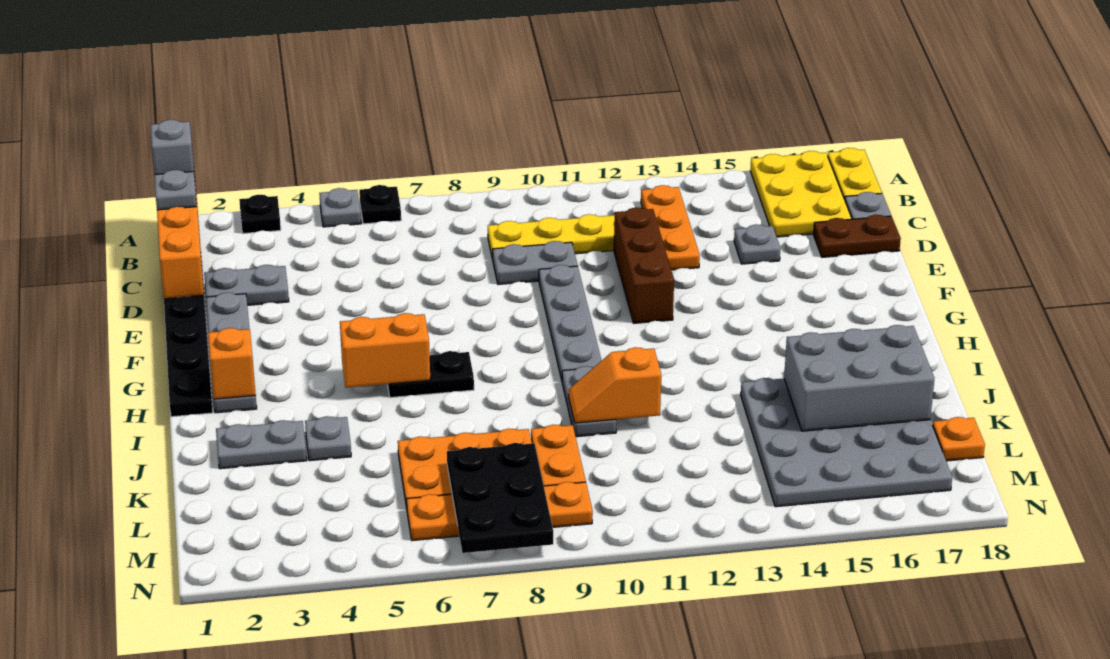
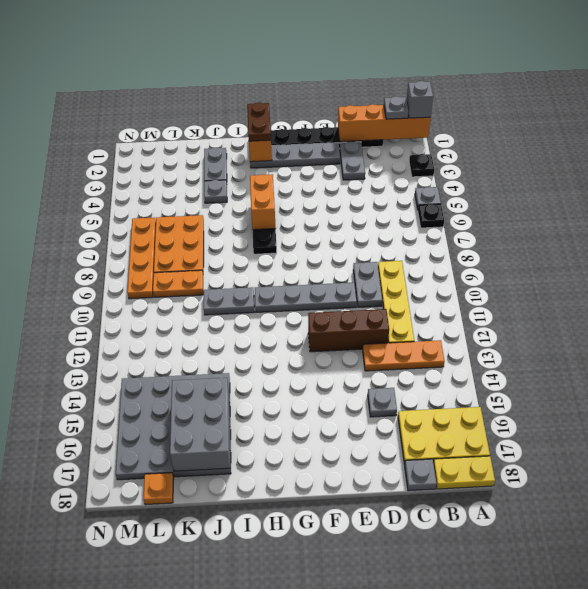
brown plate D17:D18 level 1 -> brown plate H1:H2 level 3
orange slope J10:J11 level 2 top 11 -> none
black plate L7:N8 level 2 -> none

